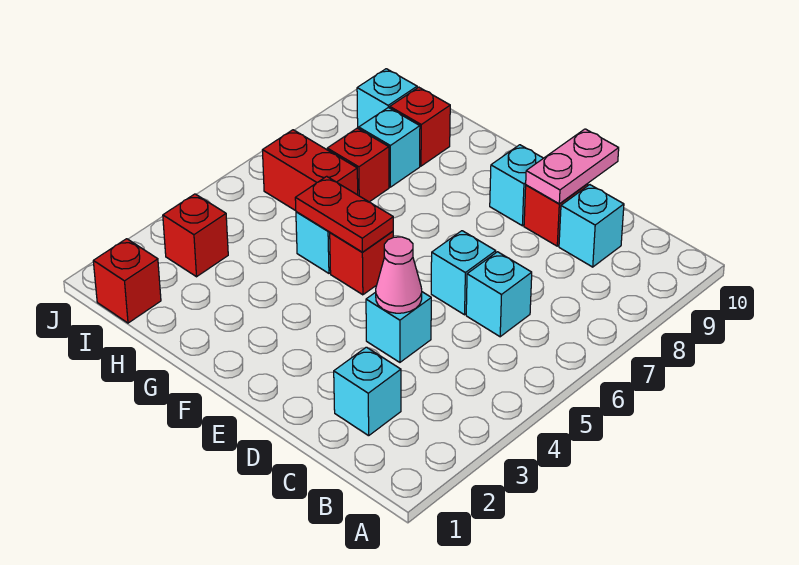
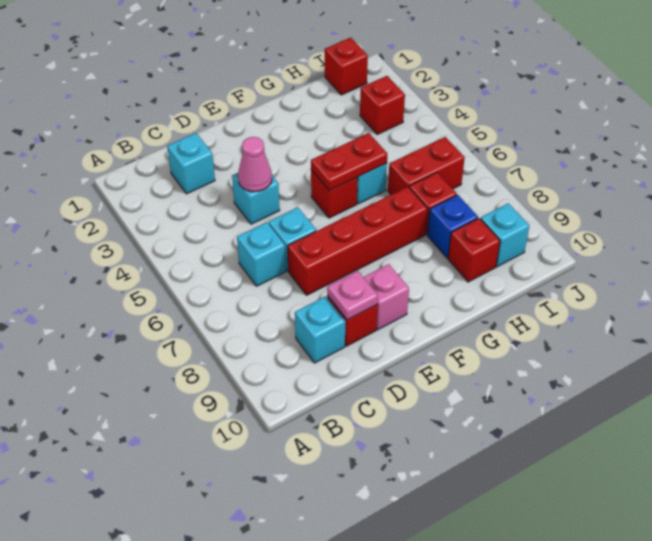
none -> red brick D7:G7 level 1
pink plate D9:D10 level 2 -> pink plate D9 level 2
cyan brick E9 level 1 -> pink brick E9 level 1
cyan brick H8 level 1 -> blue brick H8 level 1

